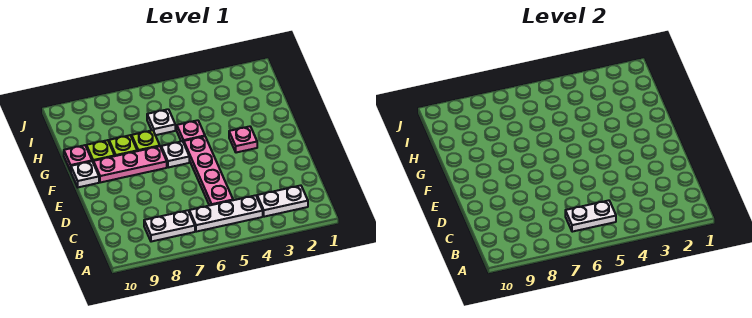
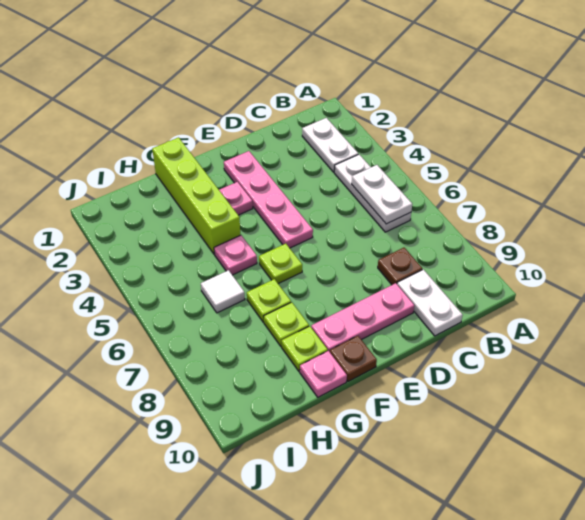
white plate B7:B8 level 1 -> white plate C9:C10 level 1
pink plate C5:F5 level 1 -> pink plate E2:E5 level 1
none -> brown plate C8 level 1
white plate F6 level 1 -> lime plate F6 level 1
pink plate F7:F9 level 1 -> pink plate D9:F9 level 1
white plate F10 level 1 -> brown plate F10 level 1
none -> lime brick G1:G4 level 1
white plate H6 level 1 -> white tile H6 level 1

